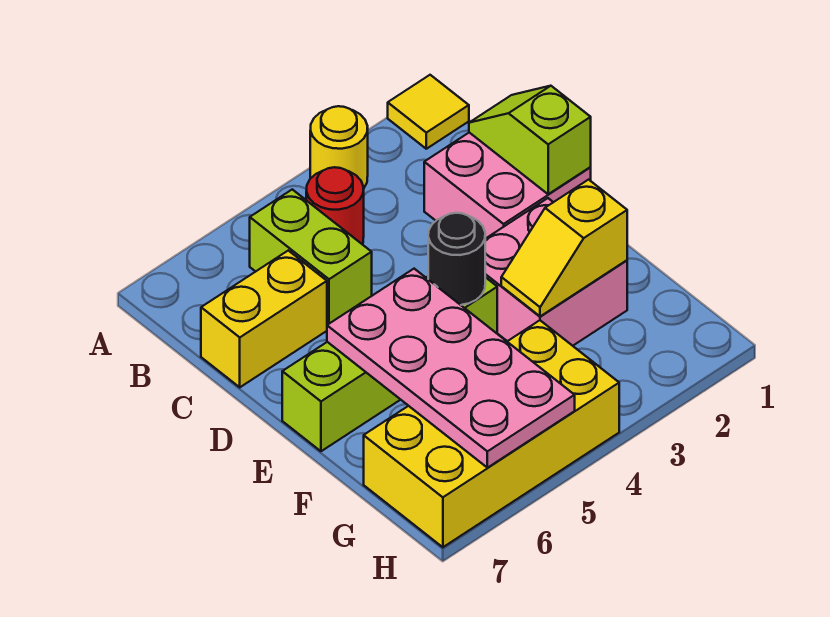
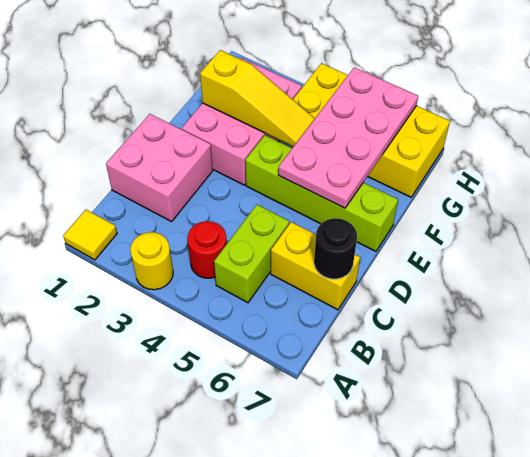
lime slope C1:D1 level 2 top D -> none
pink brick E2:F3 level 1 -> pink brick E2:G3 level 1
black round brick E4 level 2 -> black round brick C7 level 2
yellow slope F2:F3 level 2 top 2 -> yellow slope F2:F4 level 2 top 2

